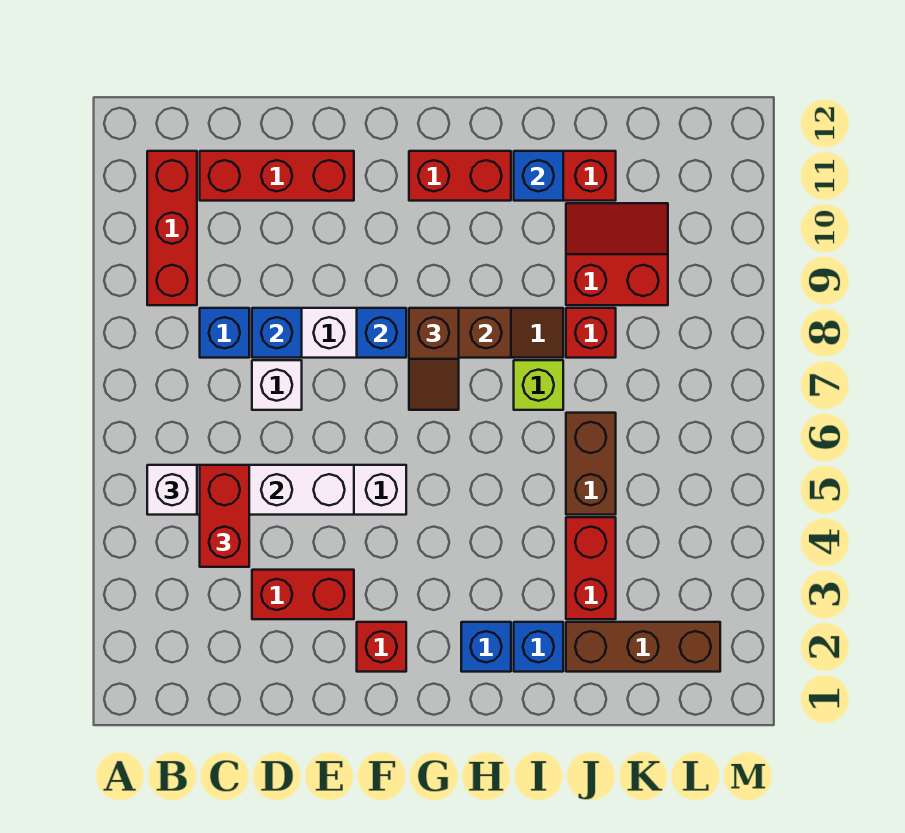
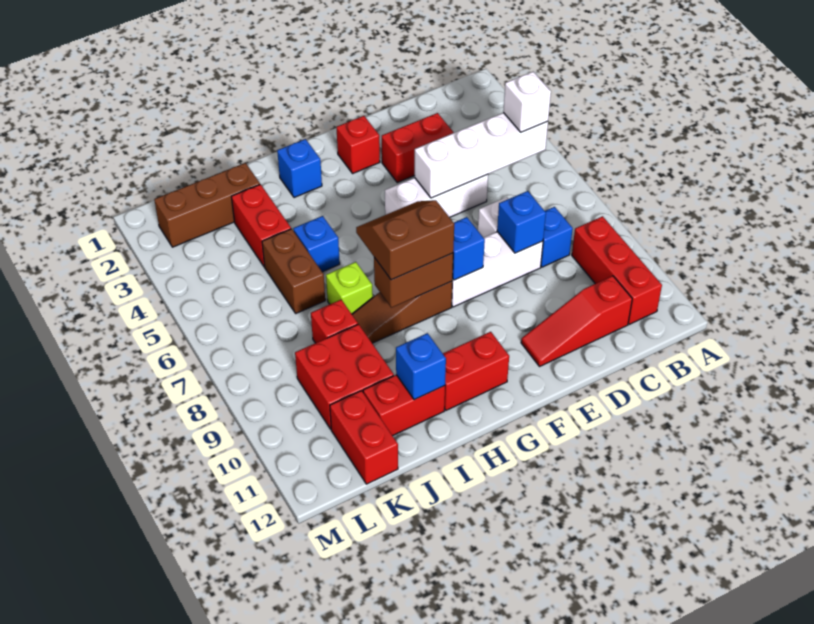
red brick C4:C5 level 3 -> red brick K11:K12 level 1
red brick C11:E11 level 1 -> red slope C11:E11 level 1 top C
brown slope G7:G8 level 3 top 8 -> brown slope G7:H8 level 3 top 8
blue brick I2 level 1 -> blue brick I5 level 1
red slope J9:K10 level 1 top 9 -> red brick J9:K10 level 1

